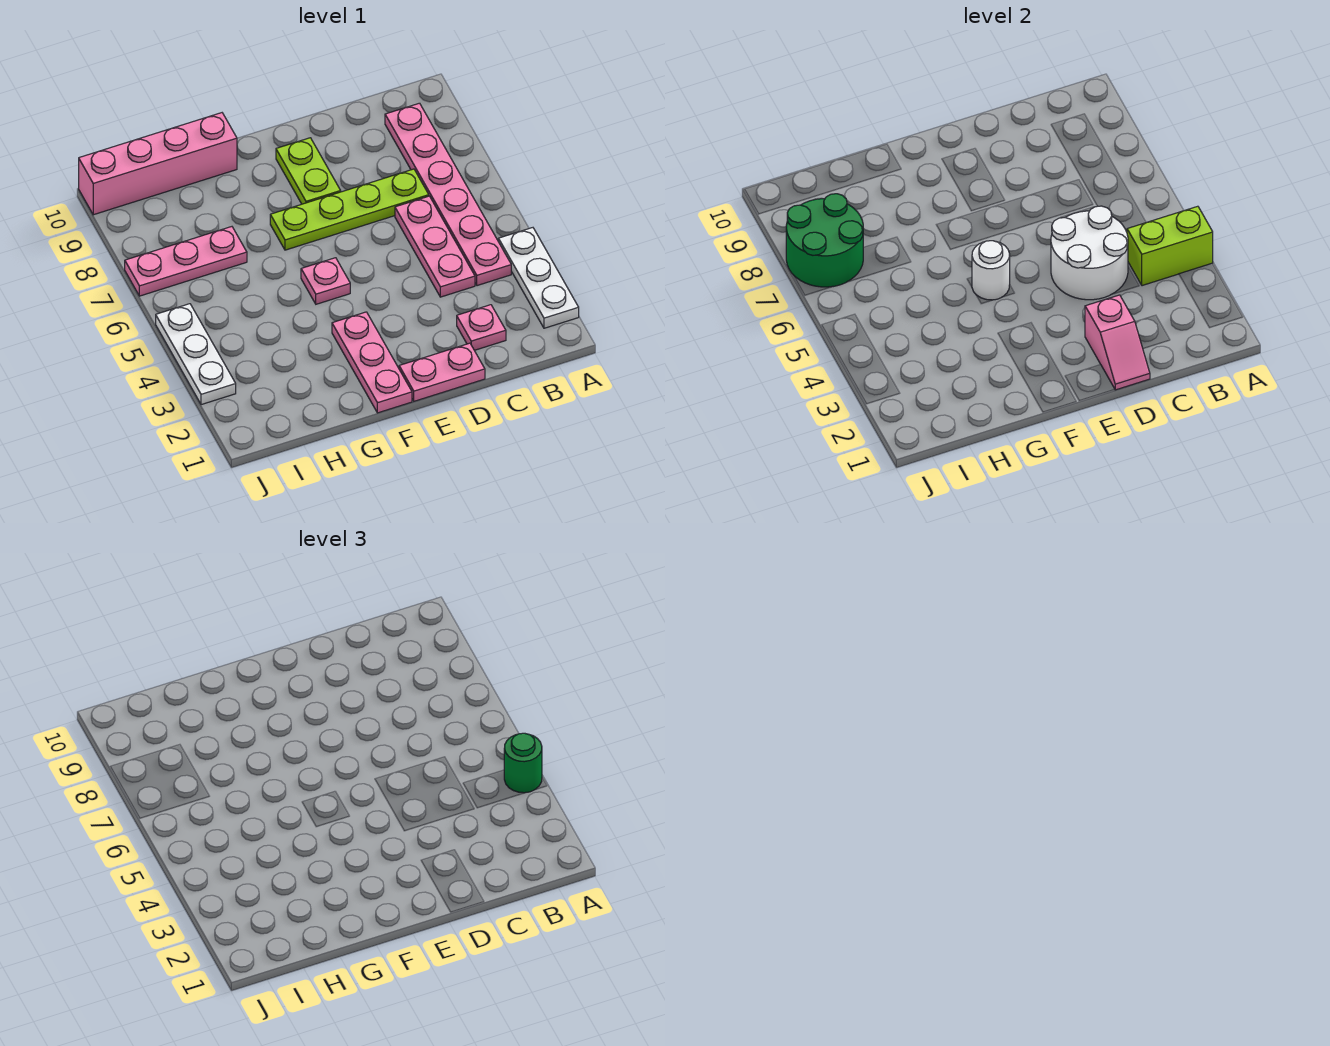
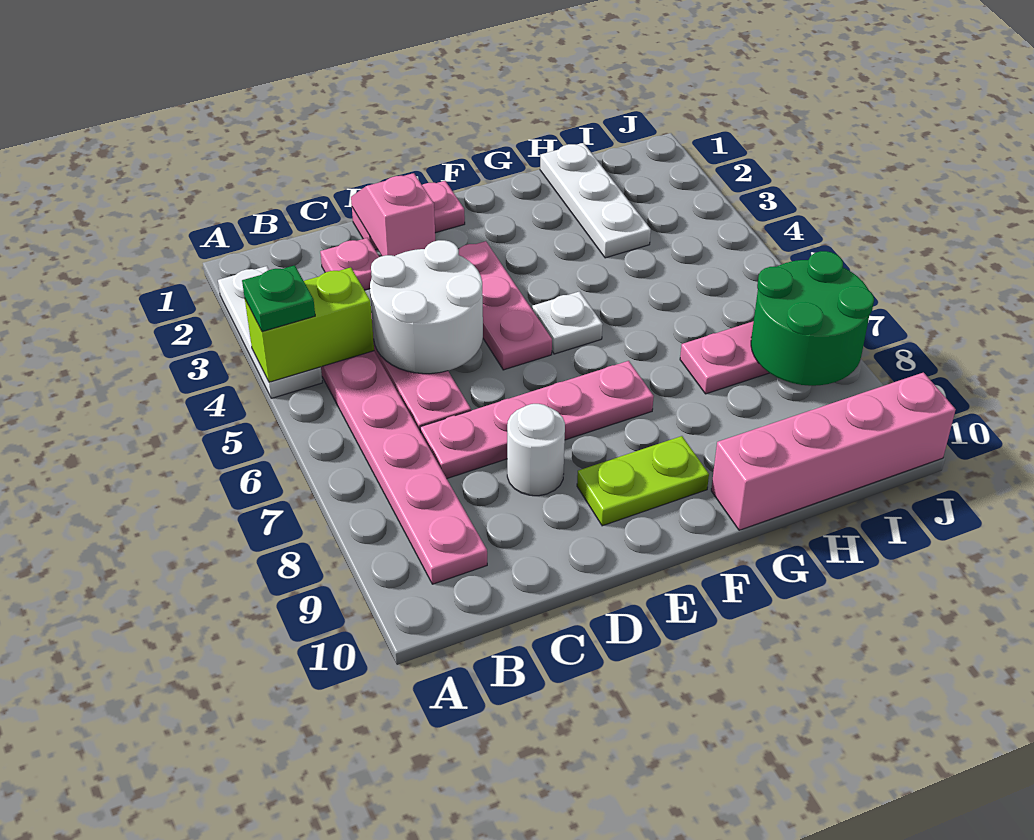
green round brick A4 level 3 -> green plate A4 level 3
lime plate C7:F7 level 1 -> pink plate C7:F7 level 1
lime plate E8:E9 level 1 -> lime plate E9:F9 level 1
pink plate F1:F3 level 1 -> pink plate E3:E5 level 1
pink plate F5 level 1 -> white plate F5 level 1
white round brick F5 level 2 -> white round brick D8 level 1
white plate J3:J5 level 1 -> white plate H1:H3 level 1

